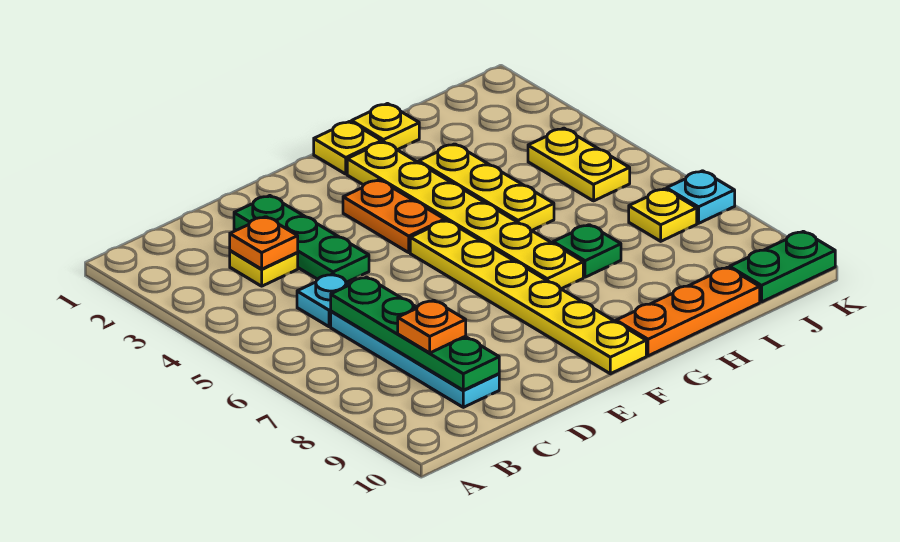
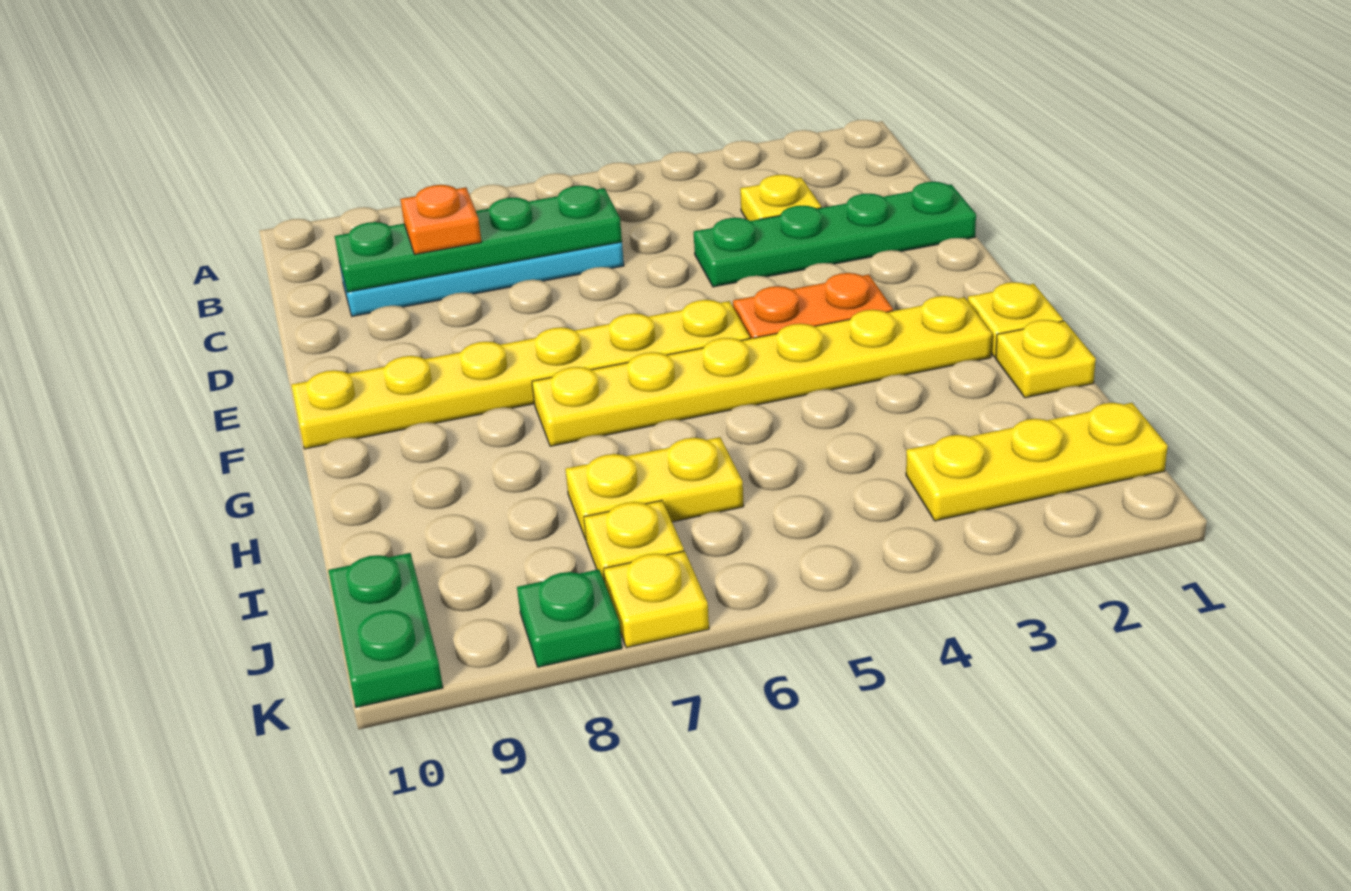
orange plate C3 level 2 -> none
cyan plate C5 level 1 -> none
green plate D2:D4 level 1 -> green plate D1:D4 level 1
orange plate G10:I10 level 1 -> none
yellow plate H3:H5 level 1 -> yellow plate J1:J3 level 1
green plate H7 level 1 -> green plate K8 level 1
yellow plate J4:J5 level 1 -> yellow plate I6:I7 level 1
cyan plate K7 level 1 -> yellow plate K7 level 1

